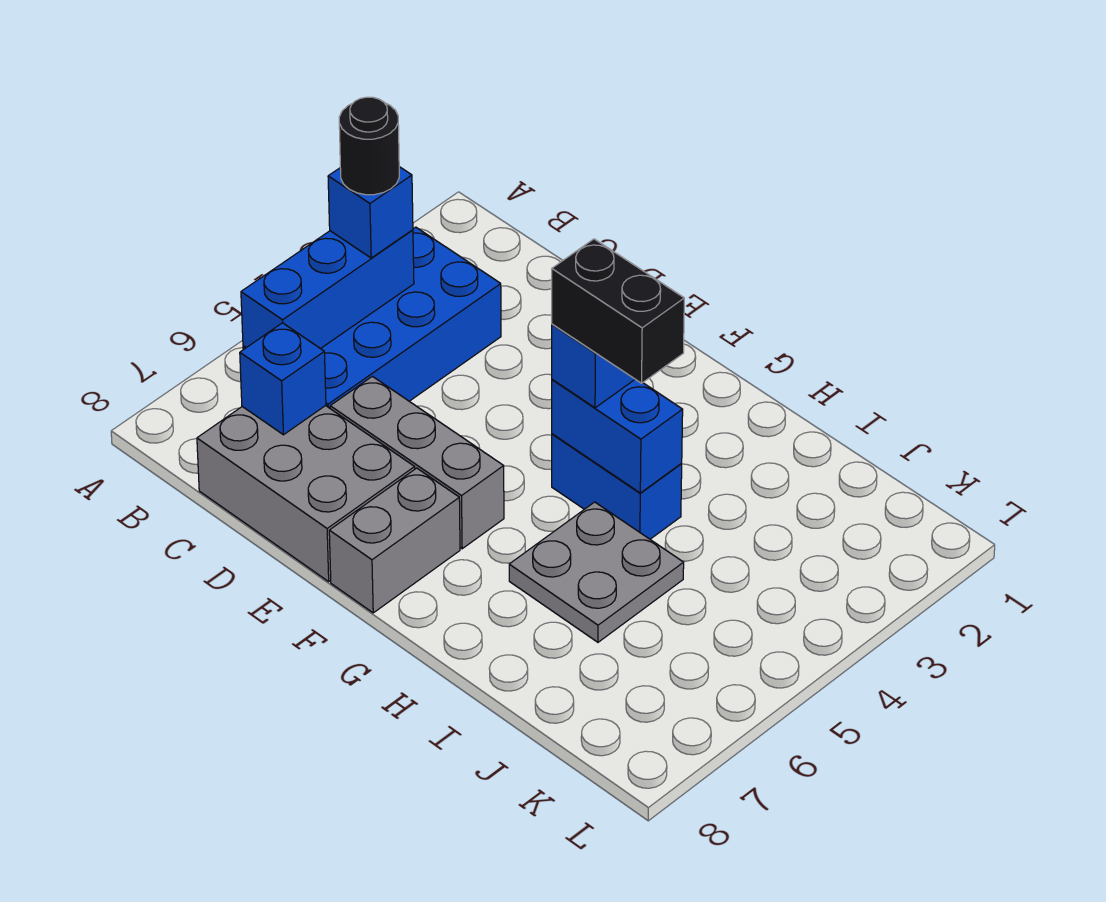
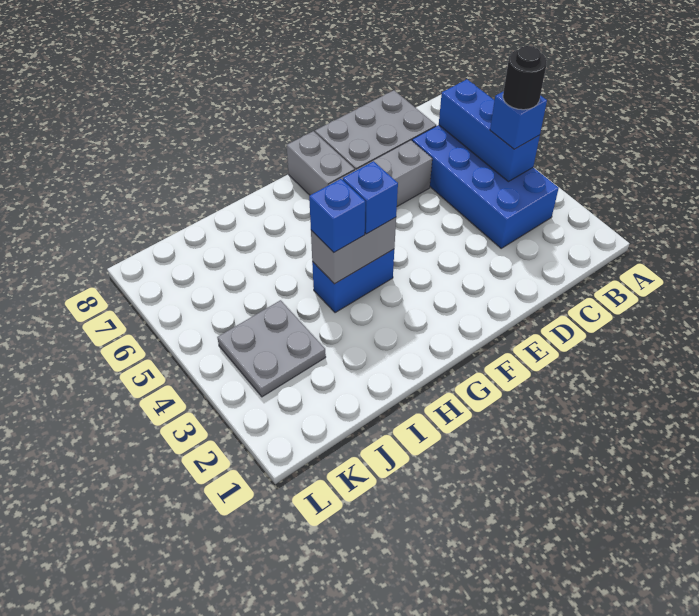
blue brick C7 level 2 -> blue brick H4 level 3
blue brick G4:H4 level 2 -> grey brick G4:H4 level 2
black brick G4:H4 level 4 -> none
grey plate H5:I6 level 1 -> grey plate J3:K4 level 1

